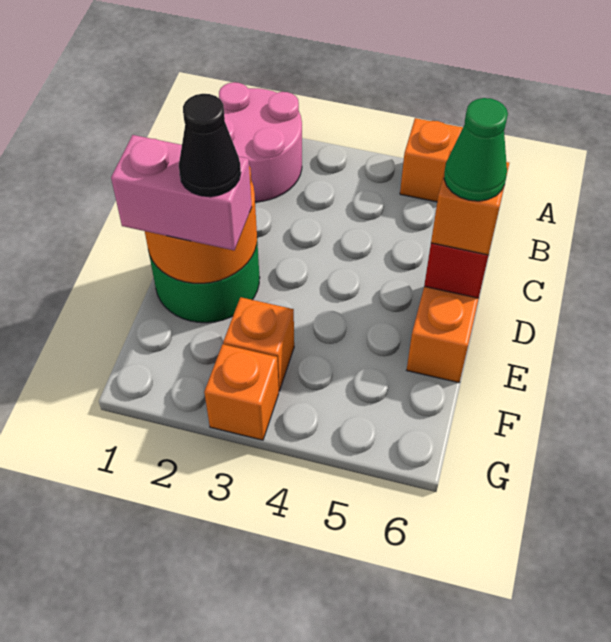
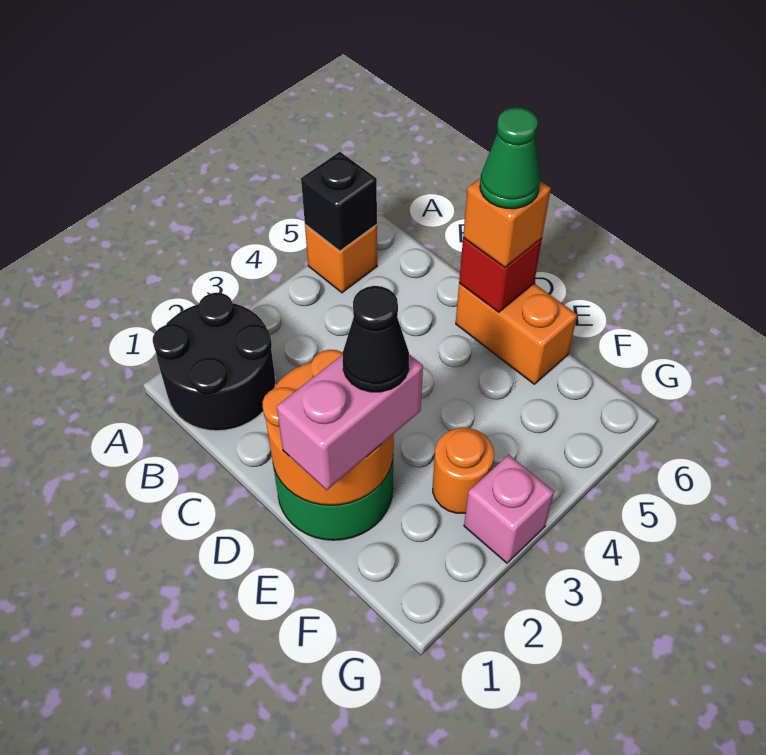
pink round brick A1:B2 level 1 -> black round brick A1:B2 level 1
none -> black brick A5 level 2
orange brick F3 level 1 -> orange round brick F3 level 1
orange brick G3 level 1 -> pink brick G3 level 1

